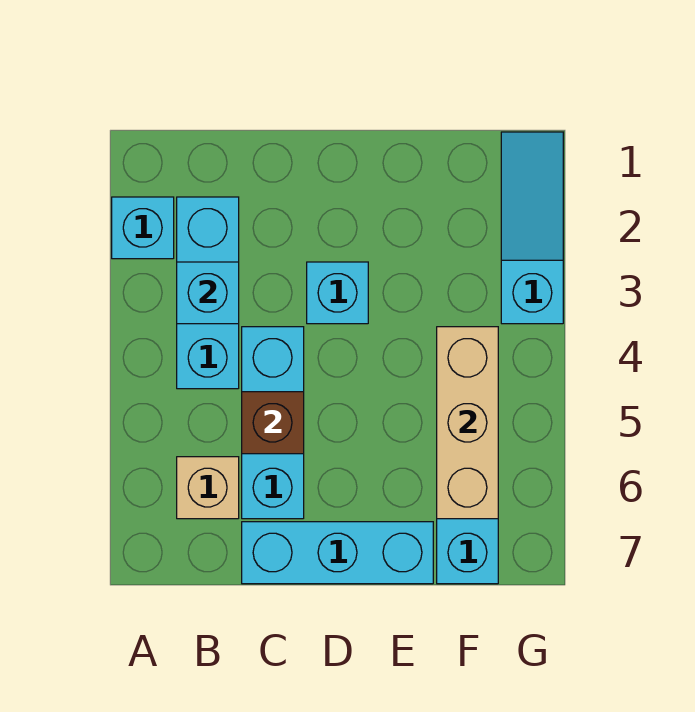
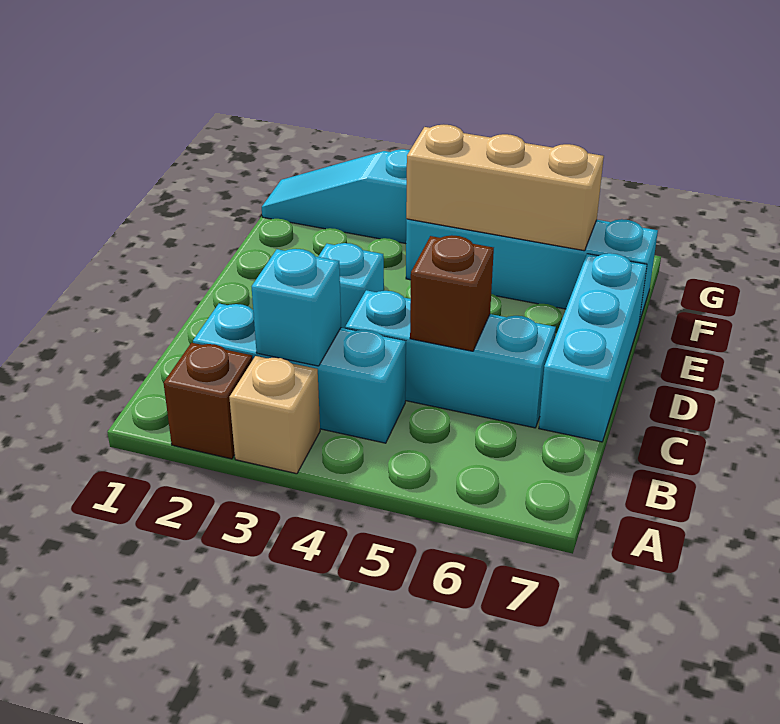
cyan brick A2 level 1 -> brown brick A2 level 1
tan brick B6 level 1 -> tan brick A3 level 1

